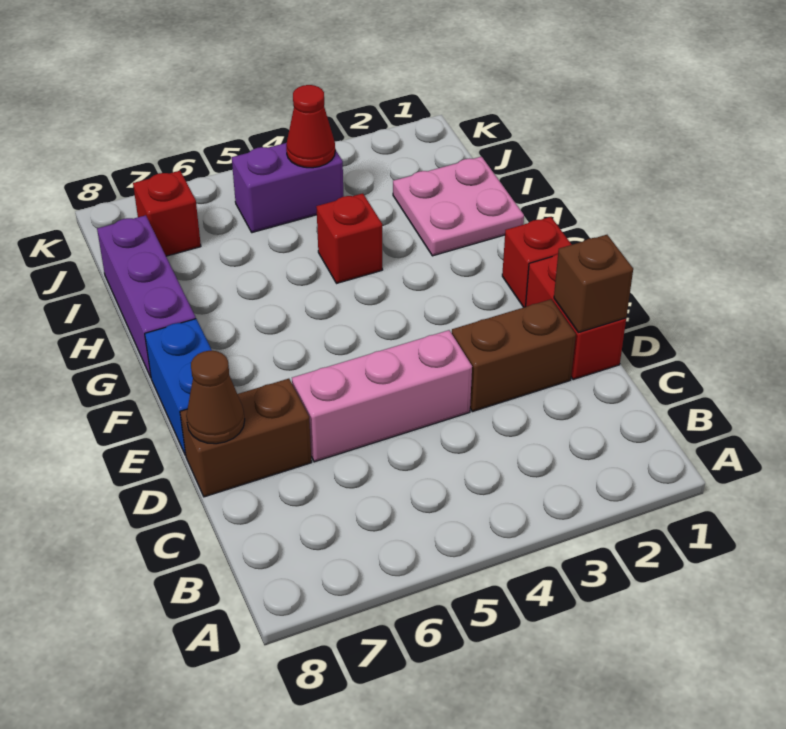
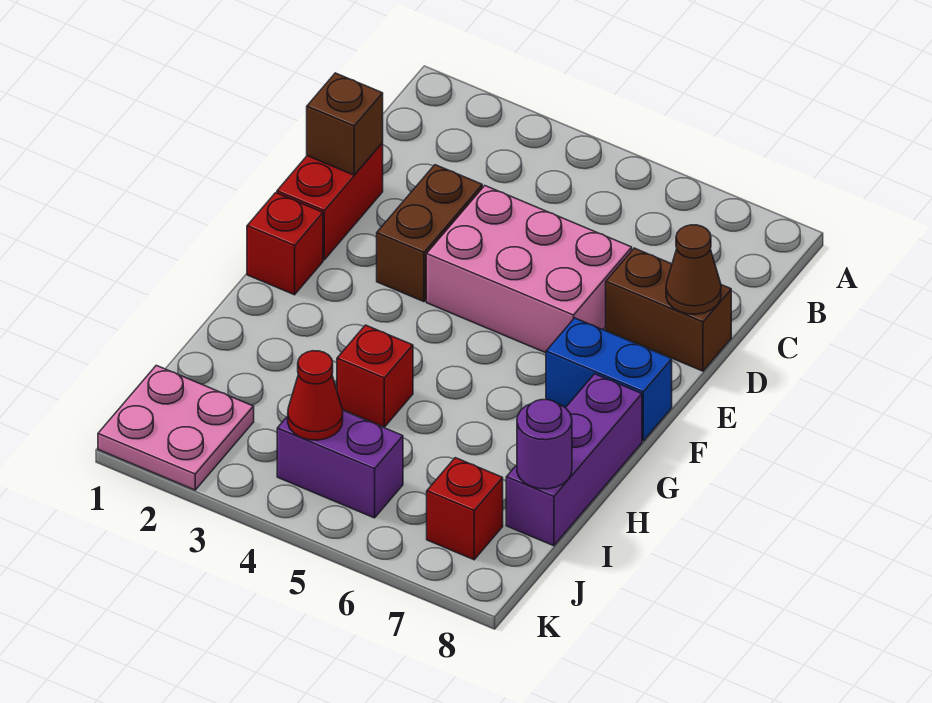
brown brick D2:D3 level 1 -> brown brick D3:E3 level 1
pink brick D4:D6 level 1 -> pink brick D4:E6 level 1
blue brick E8:F8 level 1 -> blue brick F7:F8 level 1
pink plate H1:I2 level 1 -> pink plate J1:K2 level 1
none -> purple round brick I8 level 2

